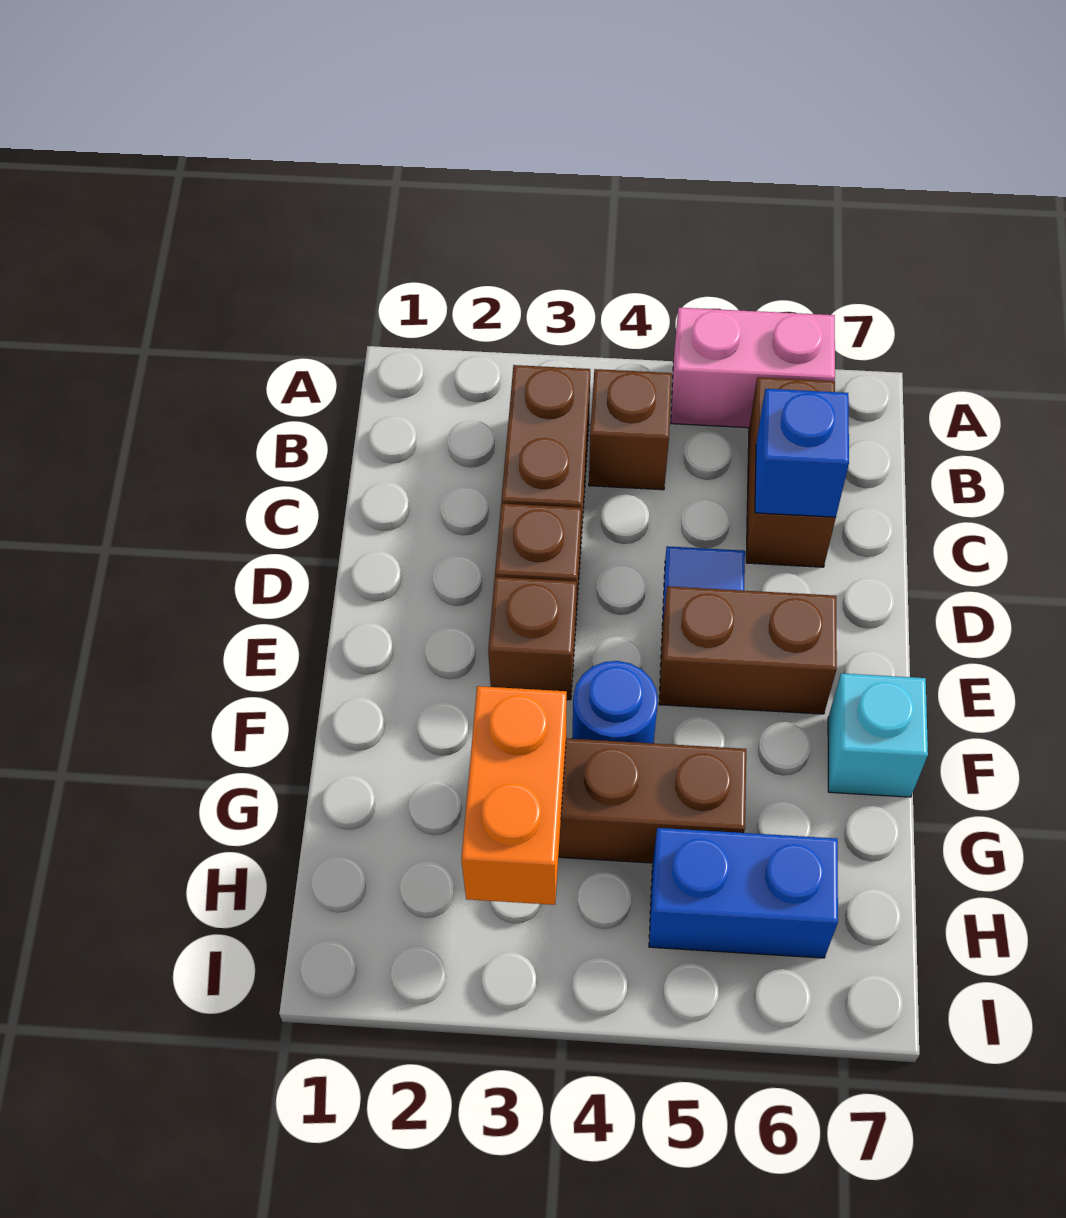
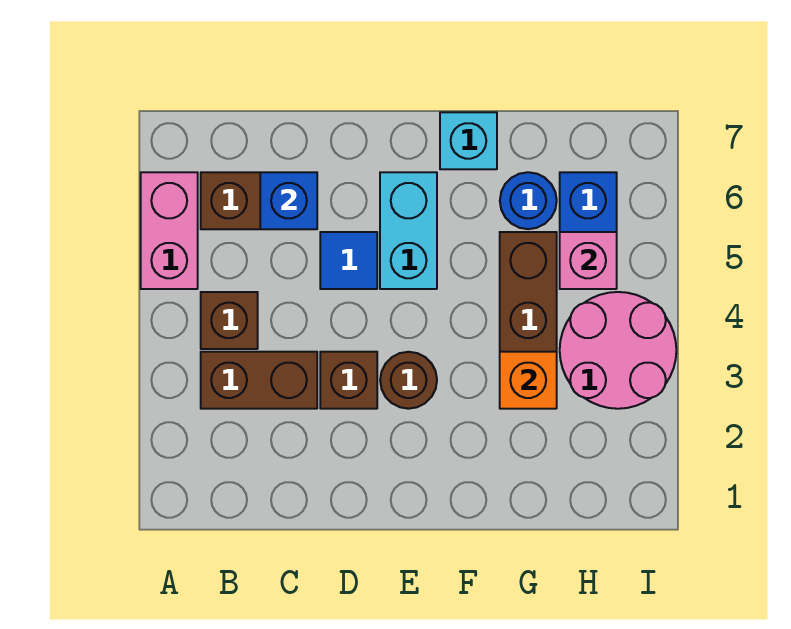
brown brick E3 level 1 -> brown round brick E3 level 1
brown brick E5:E6 level 1 -> cyan brick E5:E6 level 1
blue round brick F4 level 1 -> blue round brick G6 level 1
orange brick G3:H3 level 2 -> orange brick G3 level 2
none -> pink round brick H3:I4 level 1
none -> pink brick H5 level 2

